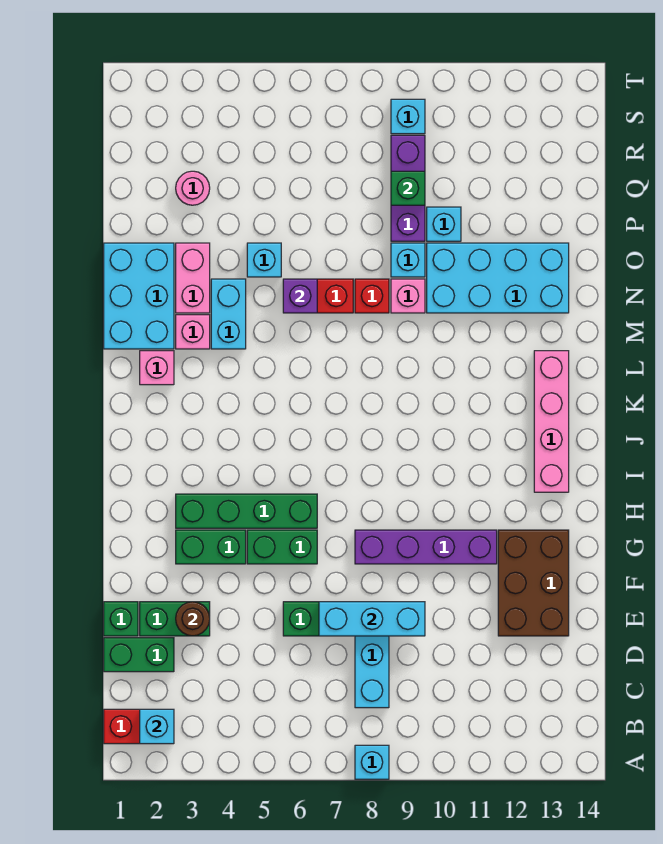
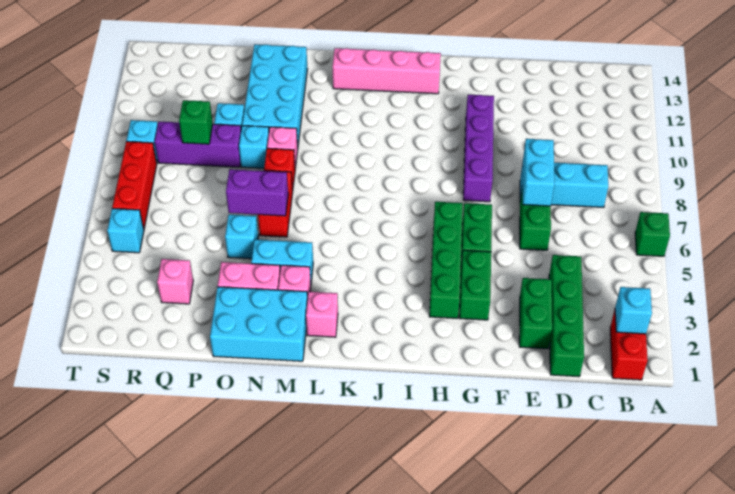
cyan brick A8 level 1 -> cyan brick S5 level 1
green brick D1:D2 level 1 -> green brick D1:D4 level 1
green brick E1 level 1 -> green brick A6 level 1
brown round brick E3 level 2 -> none
cyan brick E7:E9 level 2 -> cyan brick E7:E8 level 2
brown brick E12:G13 level 1 -> none
purple brick N6 level 2 -> purple brick N6:O6 level 2
pink round brick Q3 level 1 -> pink brick Q3 level 1
none -> red brick S6:S8 level 1

